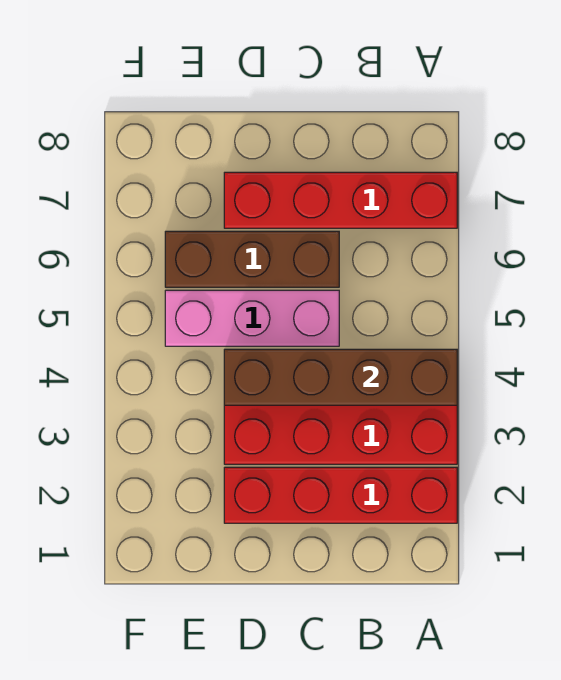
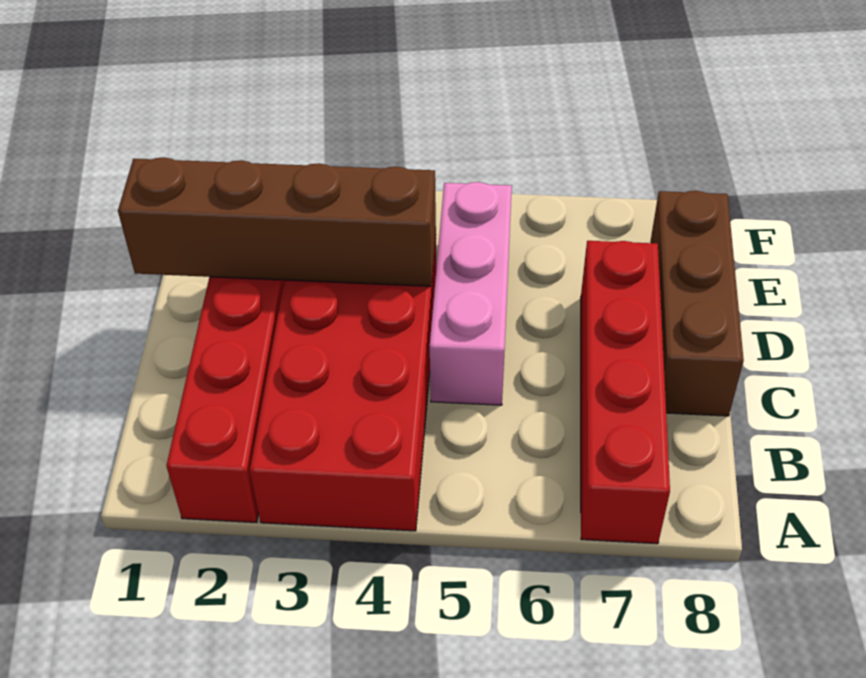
brown brick A4:D4 level 2 -> brown brick D1:D4 level 2
brown brick C6:E6 level 1 -> brown brick C8:E8 level 1

